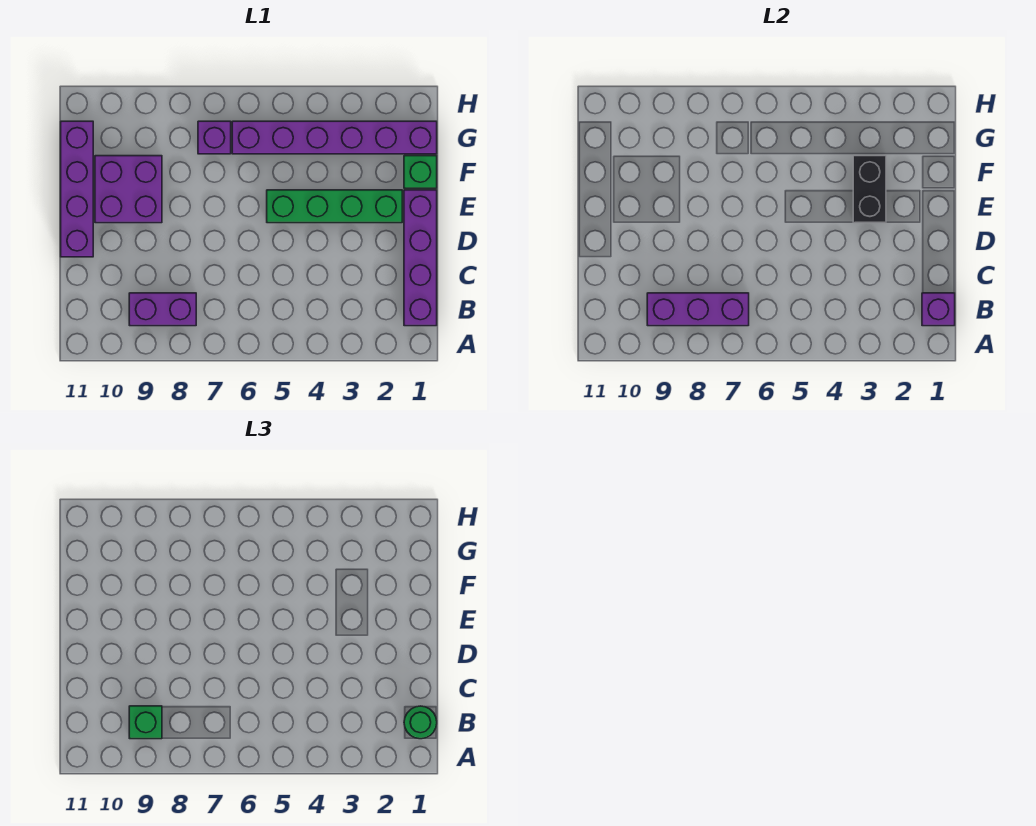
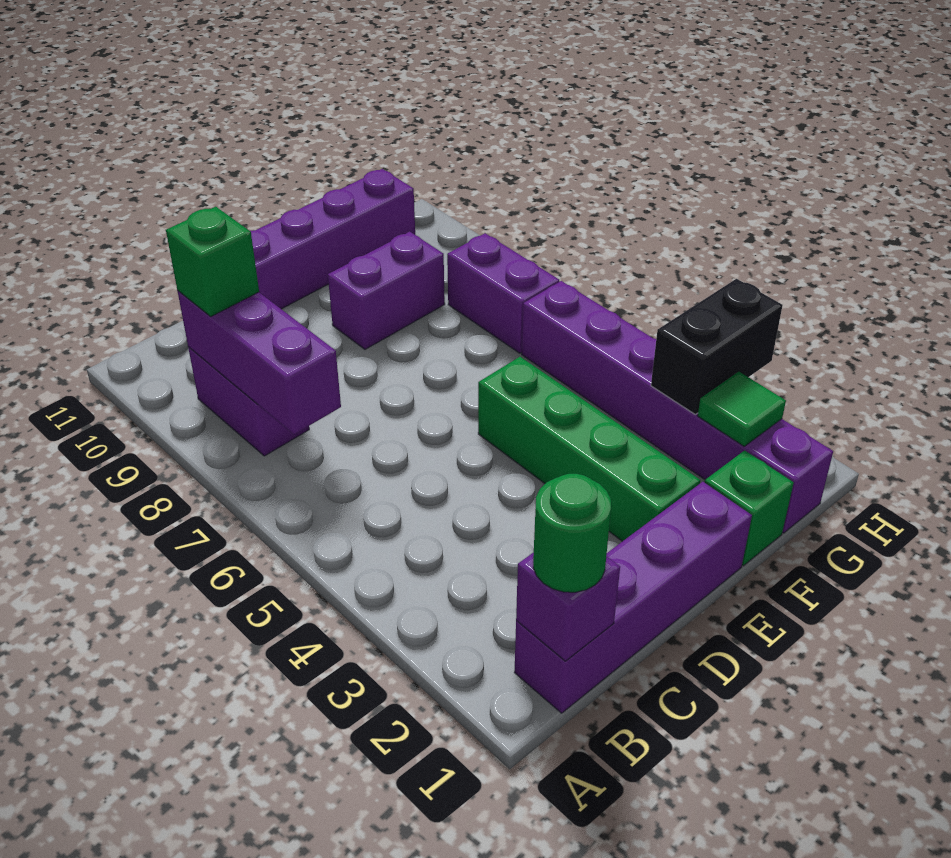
black brick E3:F3 level 2 -> black brick G3:H3 level 2
purple brick E9:F10 level 1 -> purple brick E9:F9 level 1
none -> green tile G2 level 2
purple brick G7 level 1 -> purple brick G7:G8 level 1

